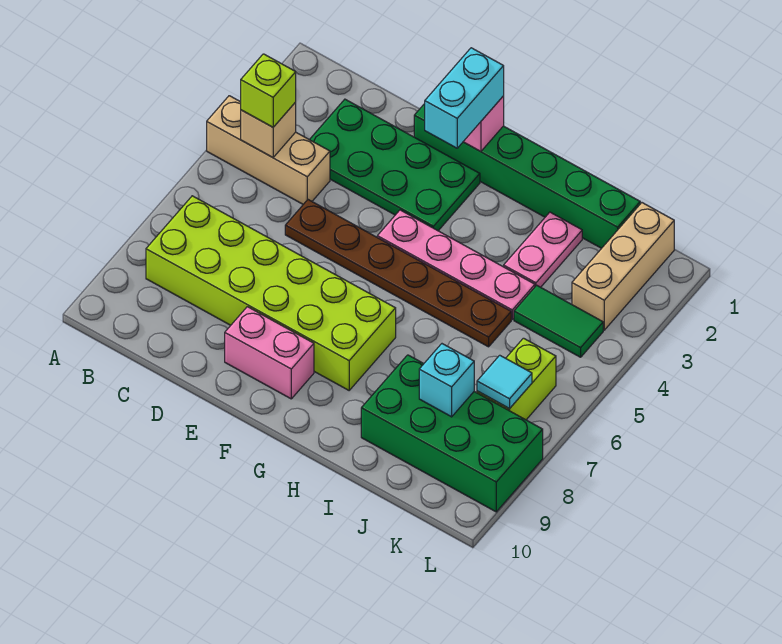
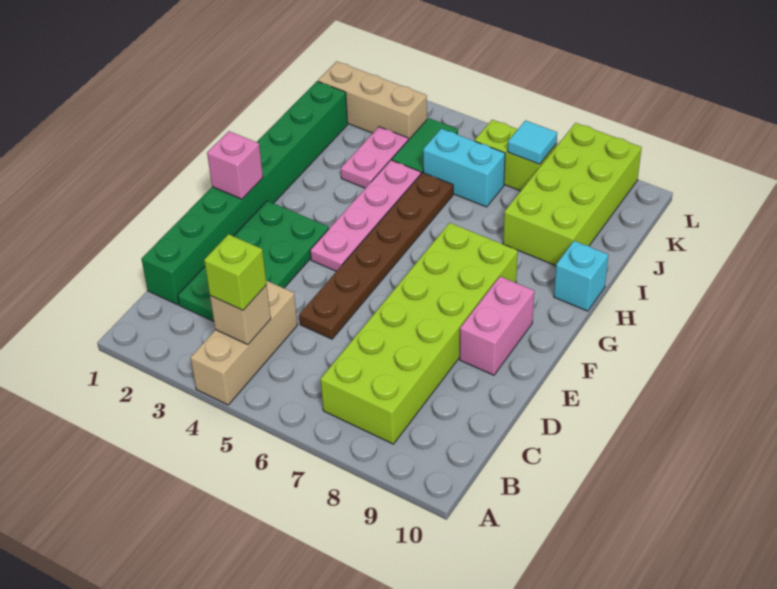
green brick E1:J1 level 1 -> green brick C1:J1 level 1
cyan brick F1:F2 level 3 -> cyan brick J5:J6 level 1
pink plate I2:I3 level 1 -> pink plate I3:J3 level 1
green brick I8:L9 level 1 -> lime brick I8:L9 level 1
cyan brick J8 level 2 -> cyan brick H10 level 1

